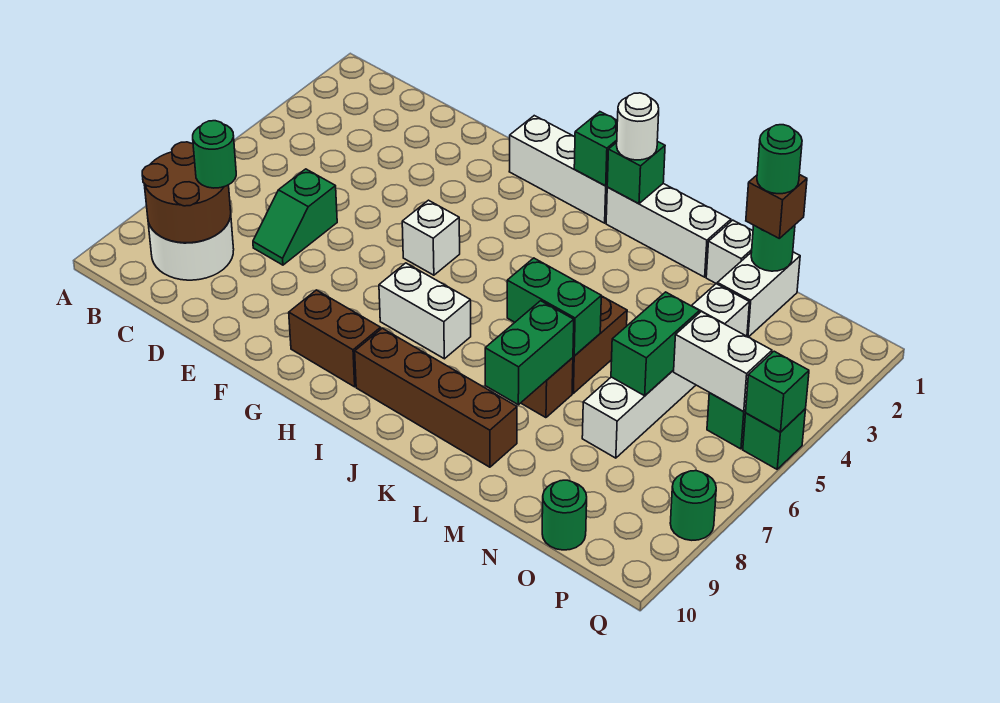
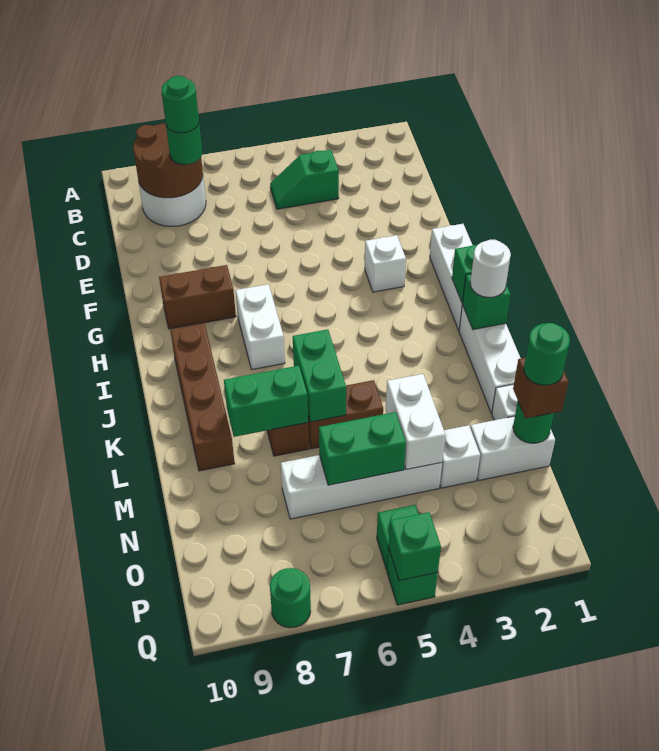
green slope D6:D7 level 1 top 6 -> green slope C4:C5 level 1 top 4
white brick G5 level 1 -> white brick G3 level 1
brown brick G9:H9 level 1 -> brown brick G8:G9 level 1
white brick O5:P5 level 2 -> white brick M4:N4 level 2
green round brick O10 level 1 -> green round brick C8 level 4

